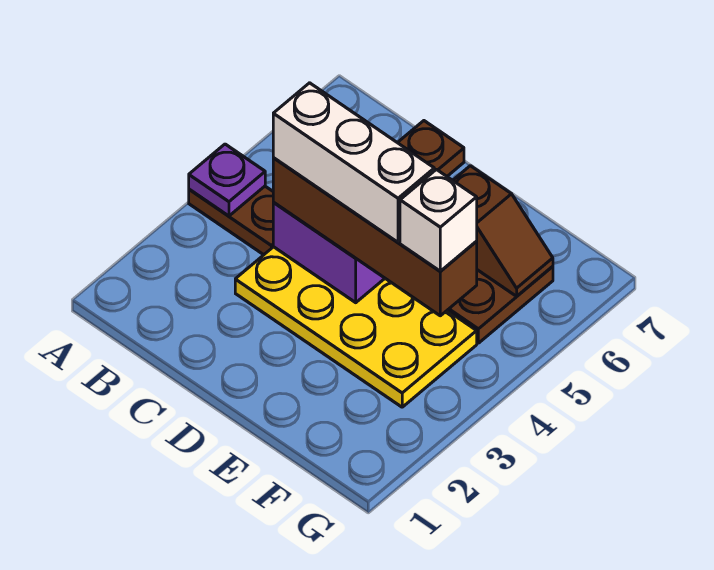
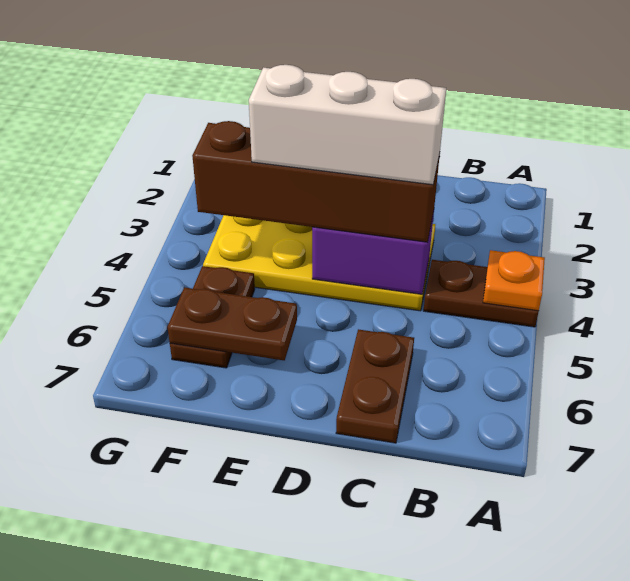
purple plate A4 level 2 -> orange plate A4 level 2
brown slope E6:F6 level 2 top E -> brown plate E6:F6 level 2
white brick F4 level 4 -> none

